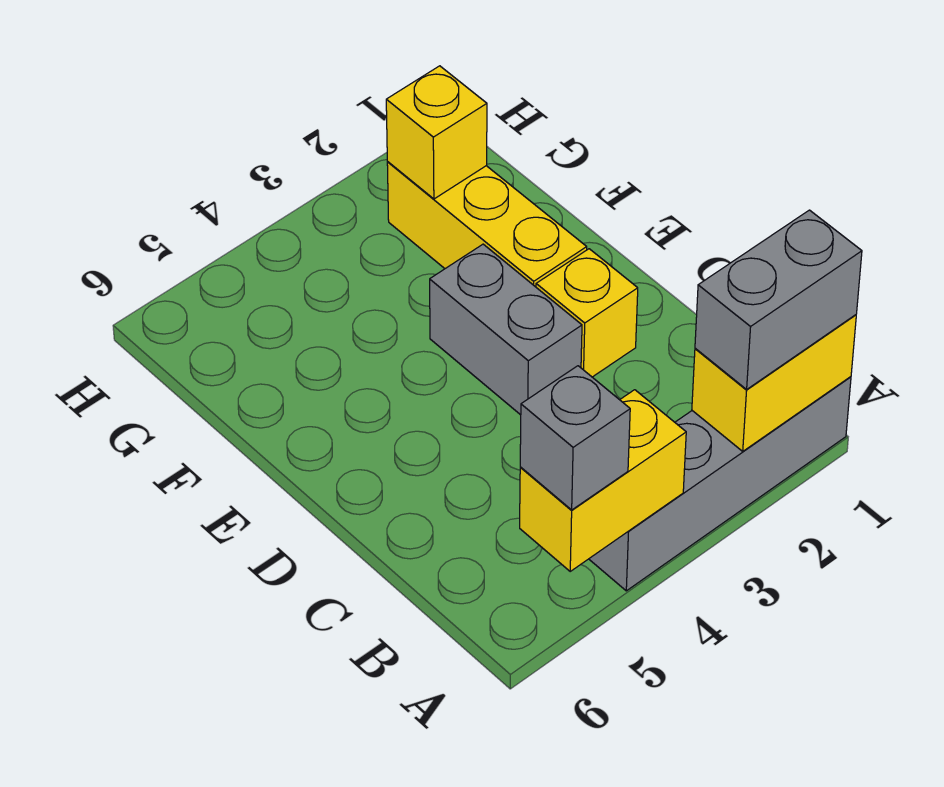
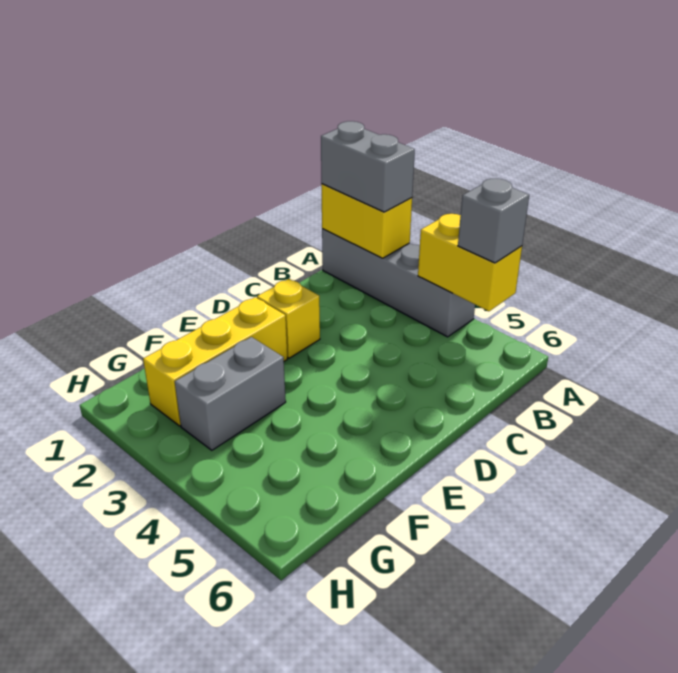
grey brick D3:E3 level 1 -> grey brick F3:G3 level 1
yellow brick G2 level 2 -> none

